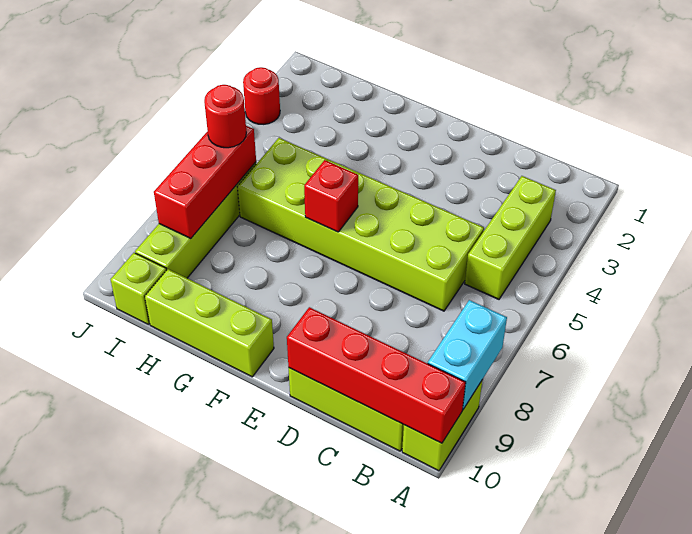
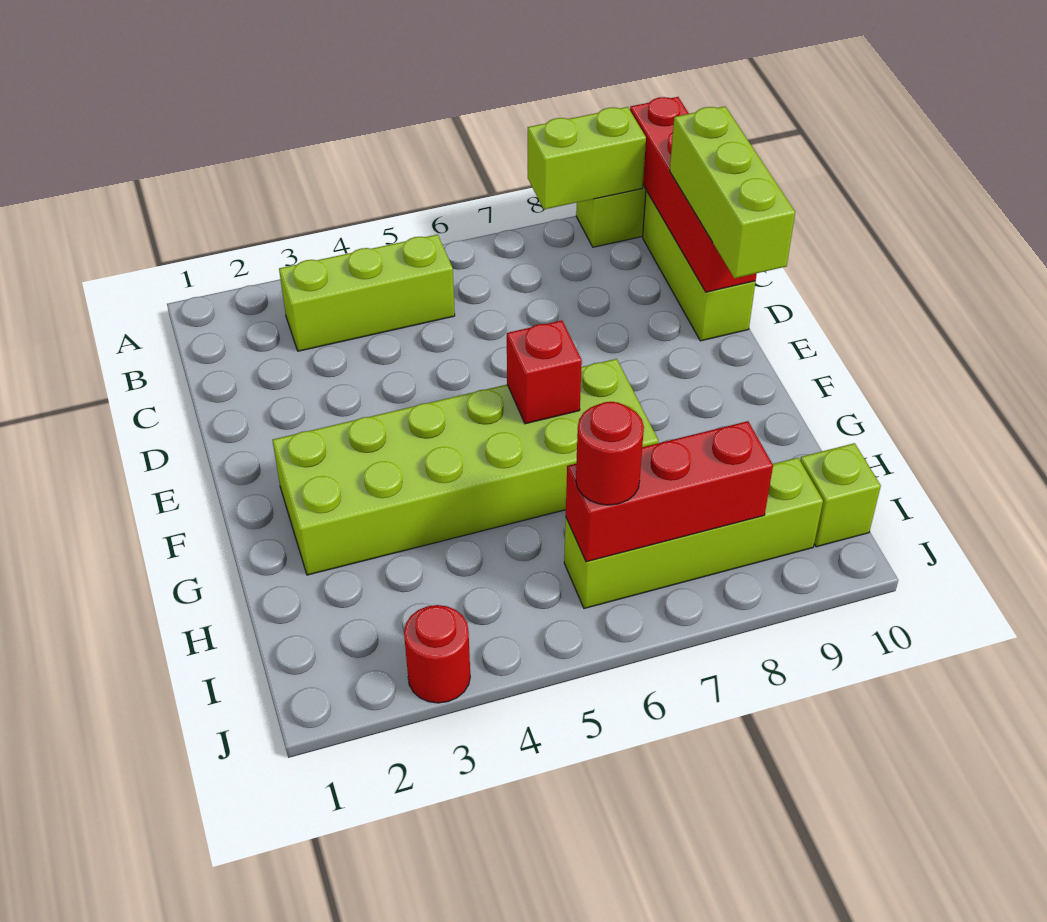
cyan brick A8:A9 level 2 -> lime brick A8:A9 level 2
lime brick C5:H6 level 1 -> lime brick F2:G7 level 1
lime brick F10:H10 level 1 -> lime brick C10:E10 level 3

